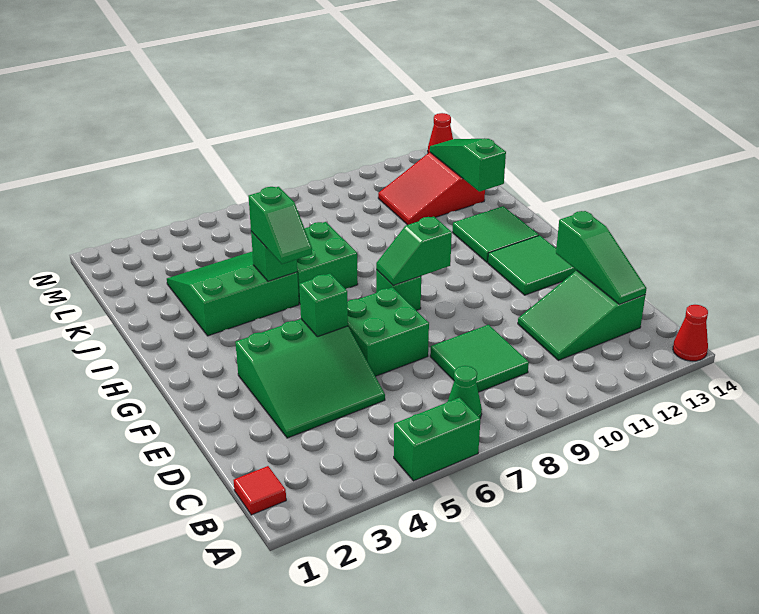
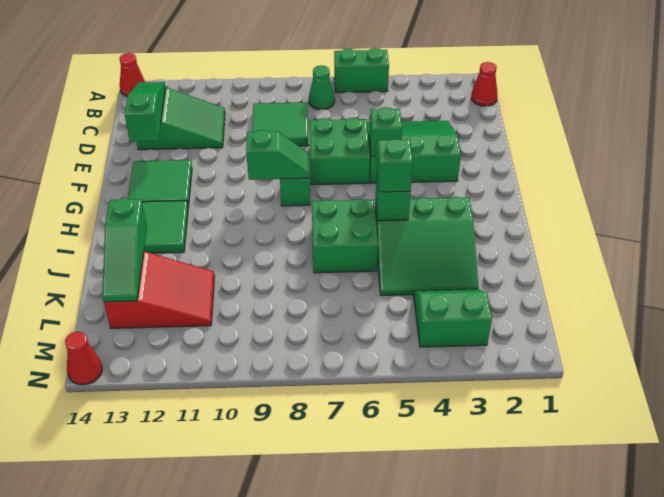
red tile B1 level 1 -> red cone B1 level 1
none -> green slope L3:M4 level 1 top M

